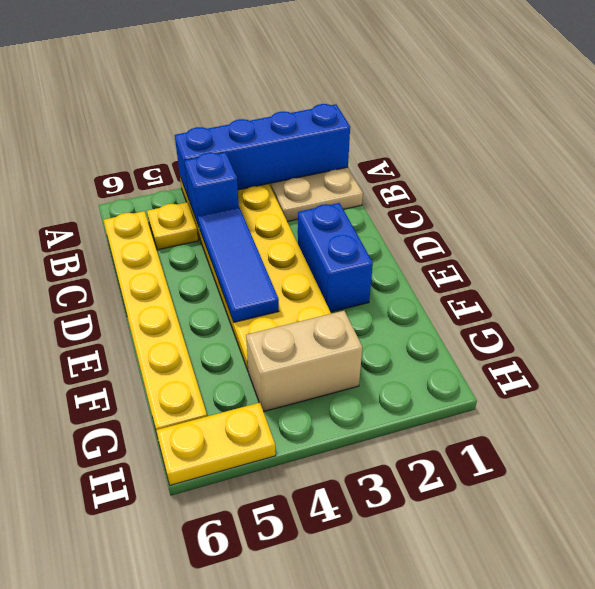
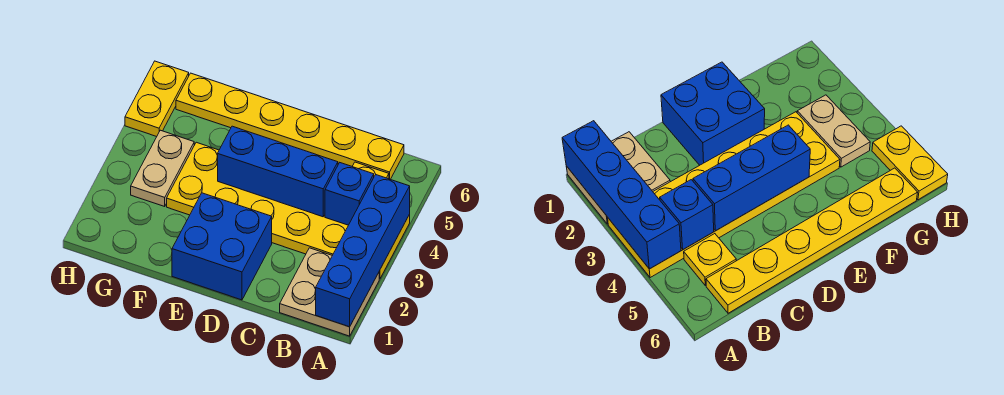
blue tile C4:E4 level 2 -> blue brick C4:E4 level 2
blue brick D2:E2 level 1 -> blue brick D1:E2 level 1
tan brick G3:G4 level 1 -> tan plate G3:G4 level 1

